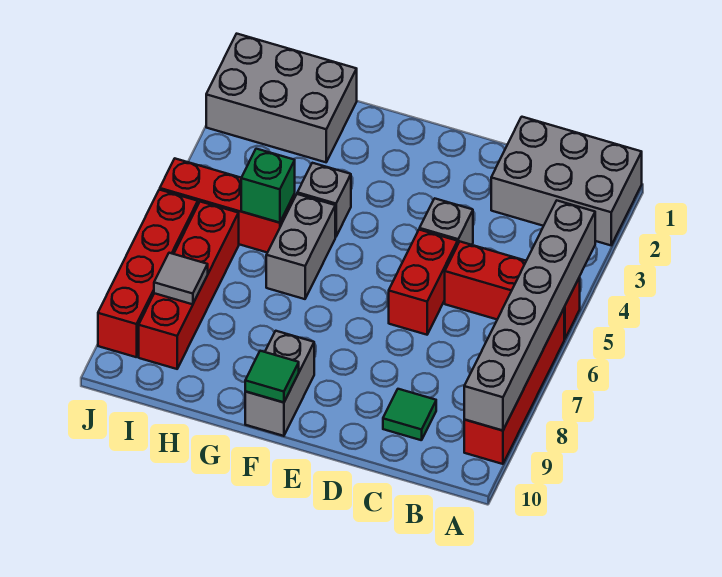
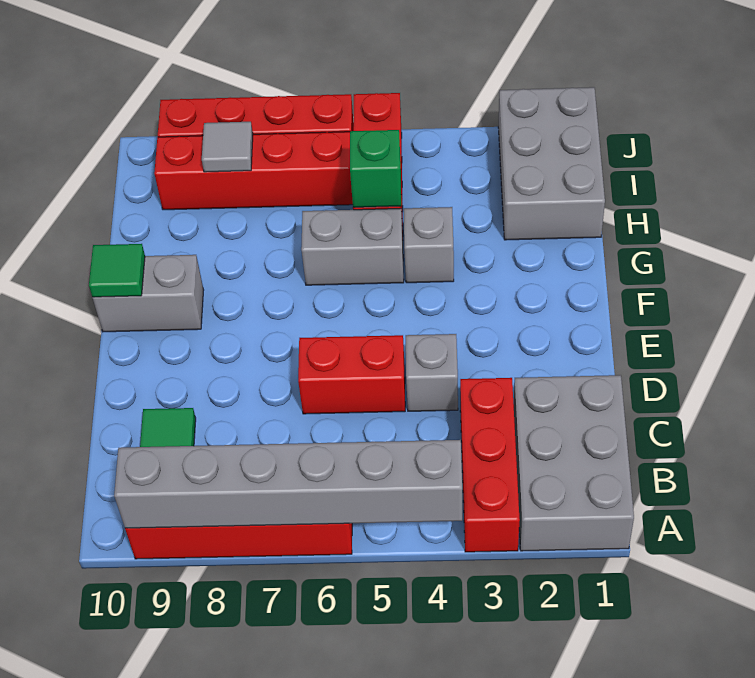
red brick A5:C5 level 1 -> red brick A3:C3 level 1

